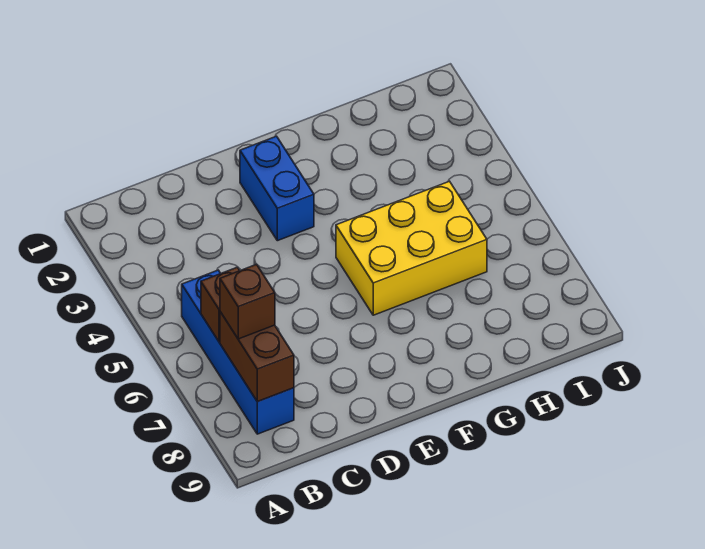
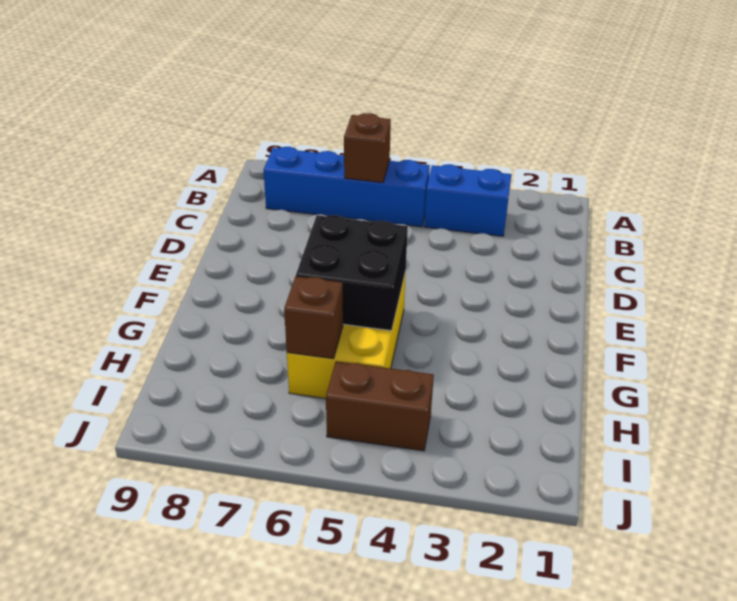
brown brick B7:B8 level 2 -> brown brick I4:I5 level 1
brown brick B7 level 3 -> brown brick H6 level 2
blue brick E2:E3 level 1 -> blue brick B3:B4 level 1
none -> black brick F5:G6 level 2

